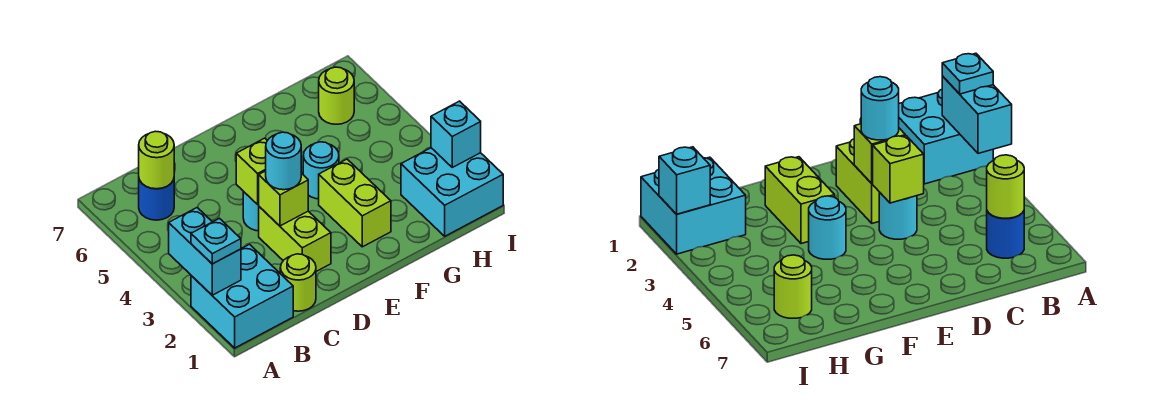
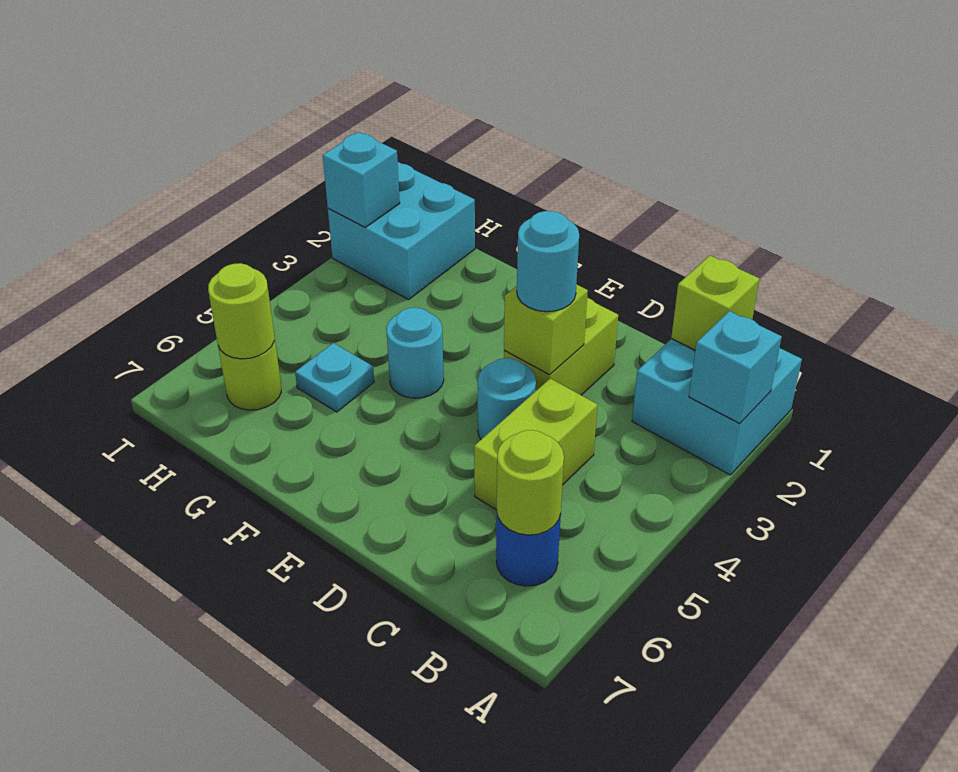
cyan brick A2:A3 level 2 -> cyan brick A2 level 2
cyan plate A2 level 3 -> cyan plate G5 level 1
lime round brick C1 level 1 -> lime round brick H6 level 2
lime brick D4 level 2 -> lime brick B1 level 2
lime brick F2:F3 level 1 -> lime brick C4:C5 level 1

